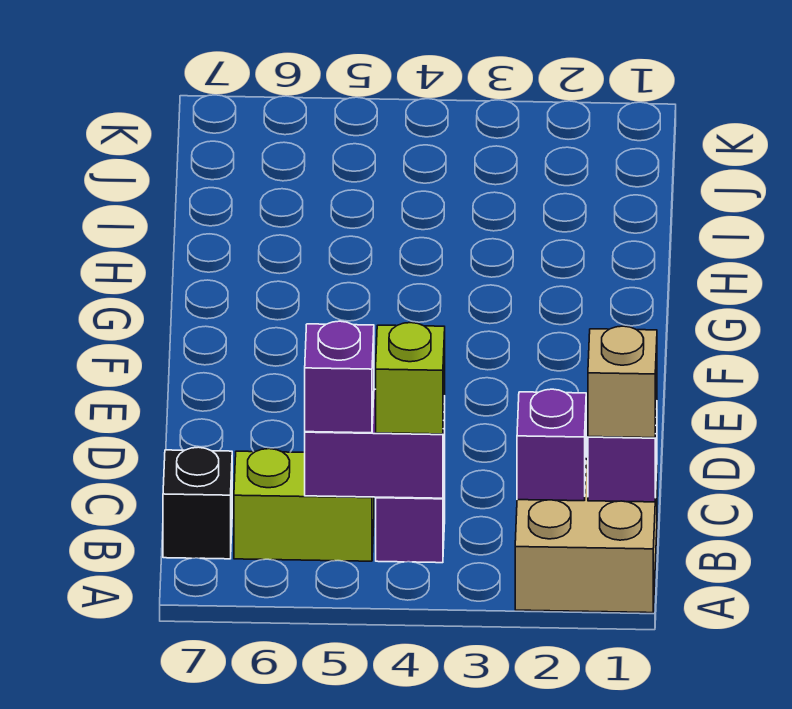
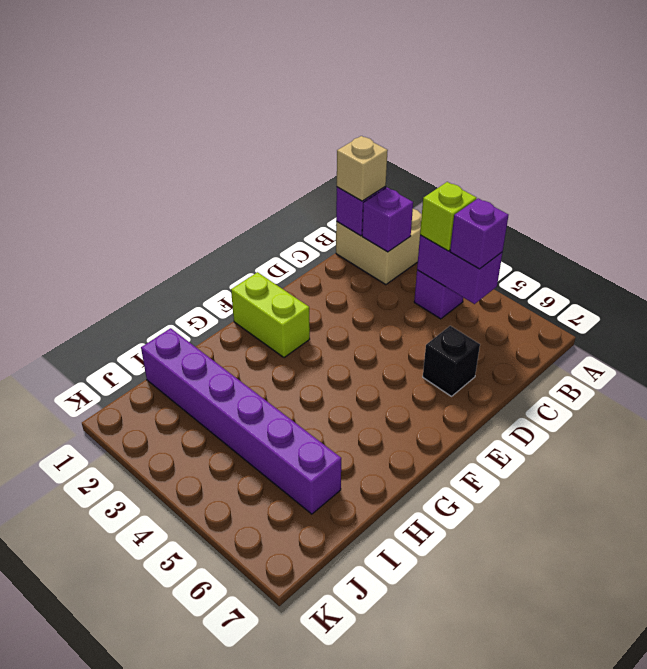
lime brick B5:B6 level 1 -> lime brick F1:F2 level 1
black brick B7 level 1 -> black brick D6 level 1
none -> purple brick I1:I6 level 1

